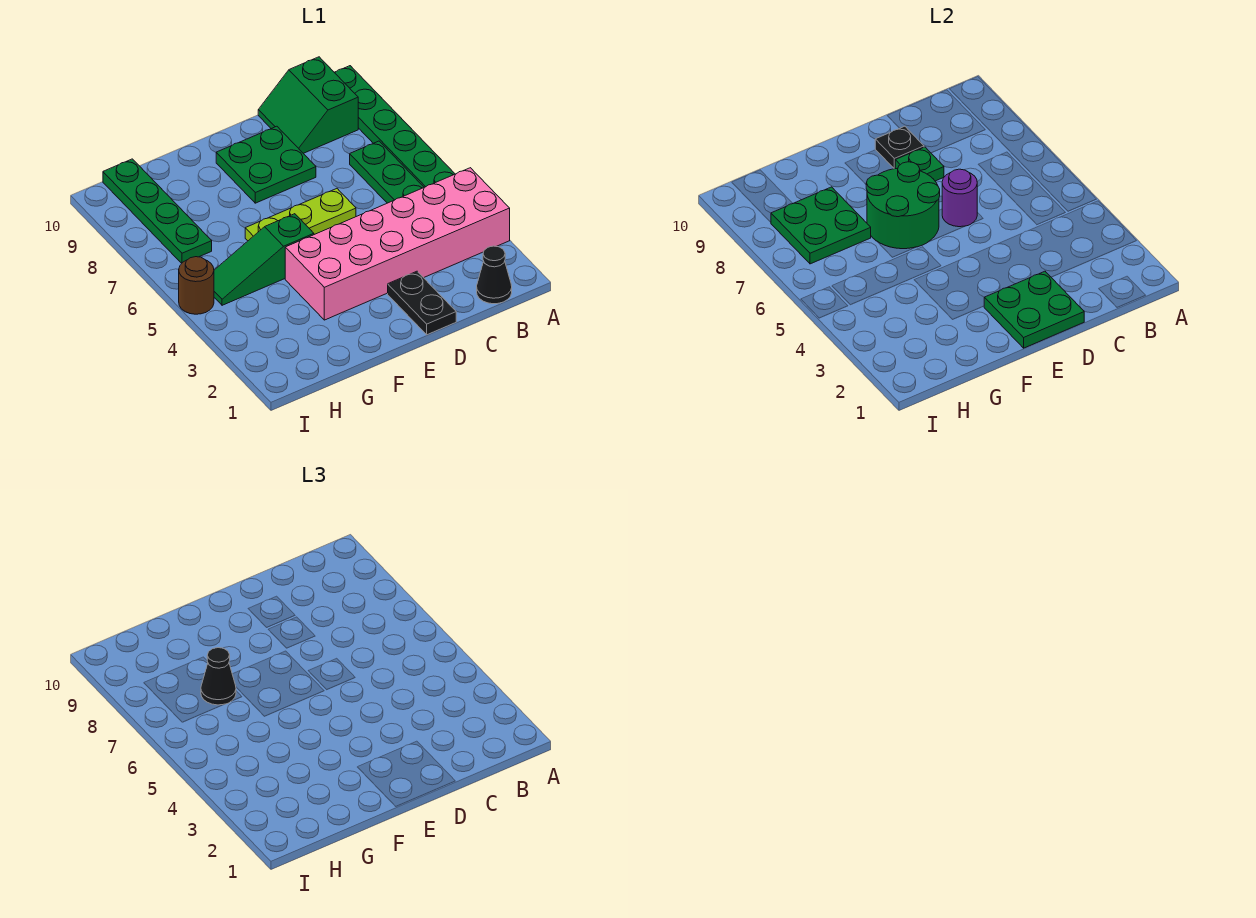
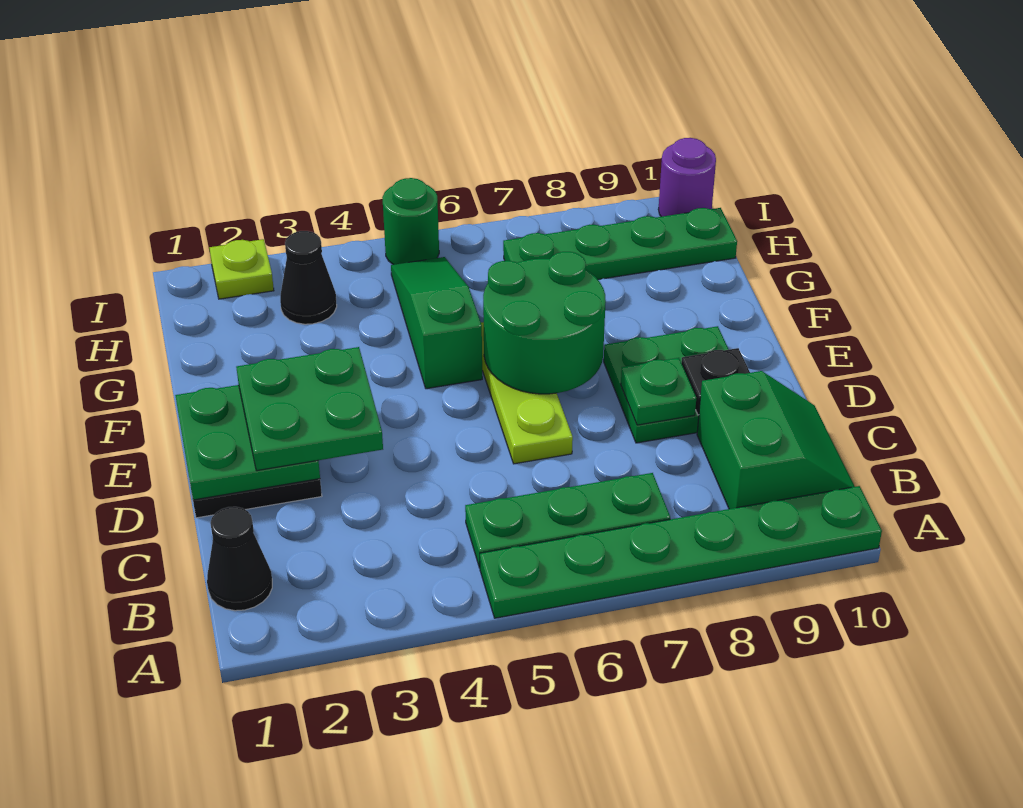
pink brick A3:F4 level 1 -> none
green slope B9:C10 level 1 top B -> green slope B9:C10 level 1 top 9
purple round brick D6 level 2 -> purple round brick I10 level 1
green plate G7:H8 level 2 -> green plate D2:E3 level 3
black cone G7 level 3 -> black cone H3 level 1
none -> lime plate I2 level 1
brown round brick I5 level 1 -> green round brick I5 level 1

